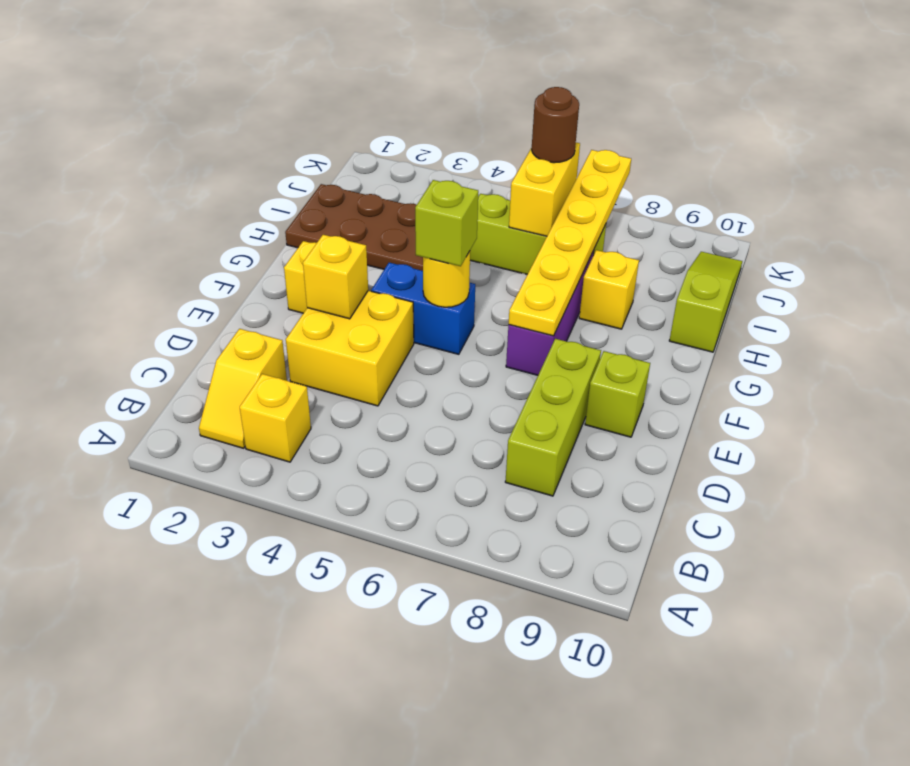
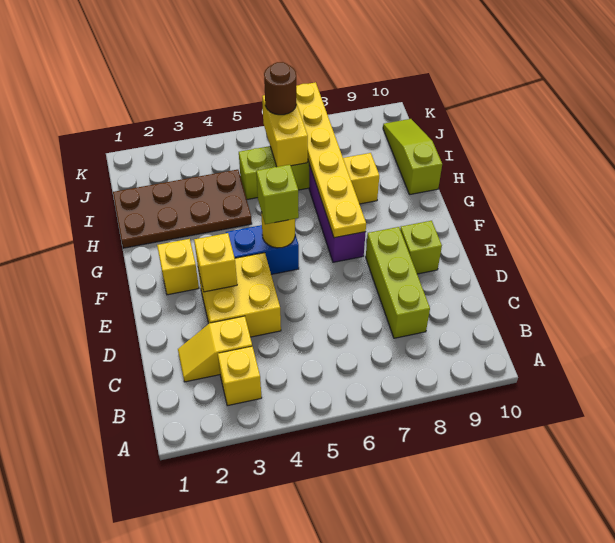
yellow slope B2:C2 level 1 top C -> yellow slope C2:C3 level 1 top 3

